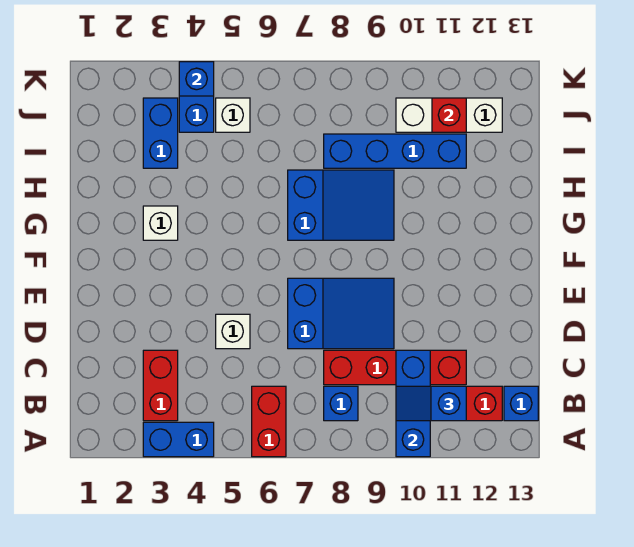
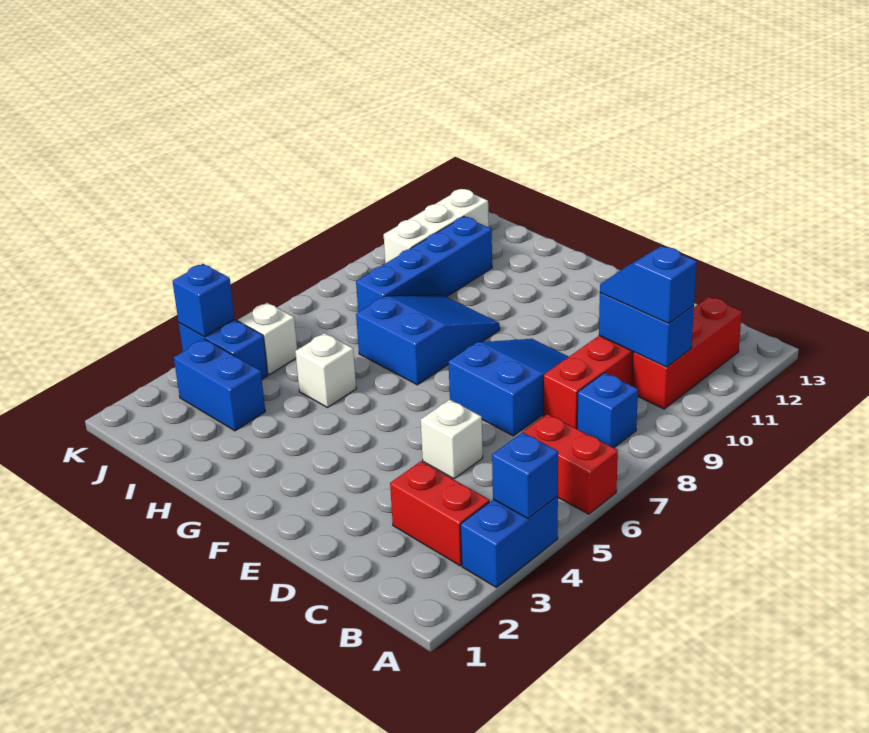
blue brick A10:C10 level 2 -> blue brick B10:C10 level 2
blue slope B10:B11 level 3 top 11 -> blue slope B10:C10 level 3 top B
blue brick B13 level 1 -> blue brick A4 level 2
white brick G3 level 1 -> white brick H5 level 1
red brick J11 level 2 -> none

